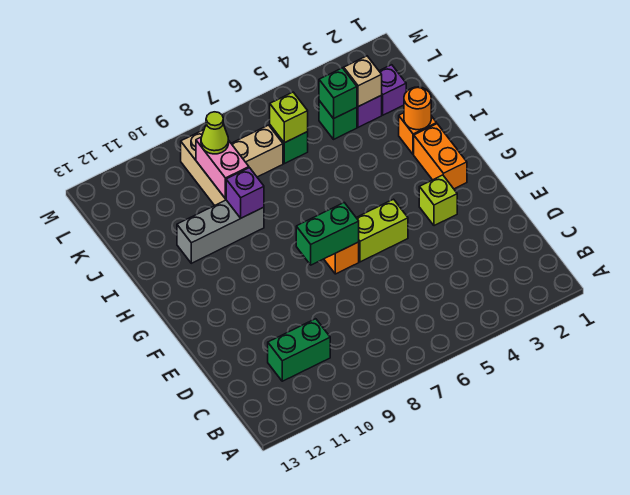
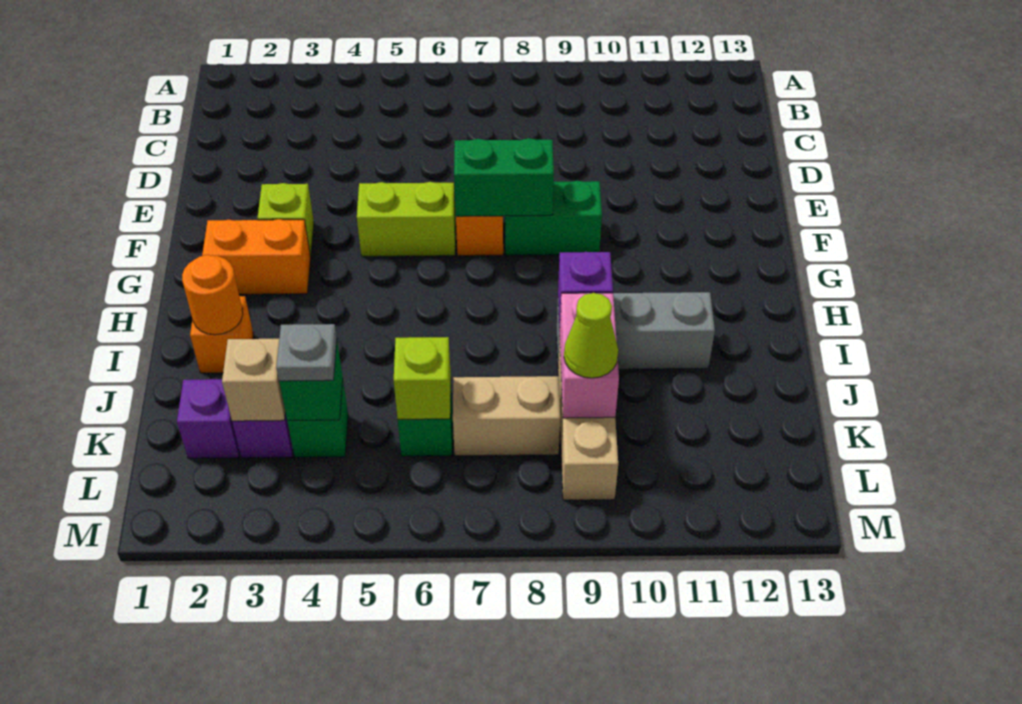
green brick C10:C11 level 1 -> green brick F8:F9 level 1
orange brick G2:H2 level 1 -> orange brick G2:G3 level 1
none -> grey plate K4 level 3

